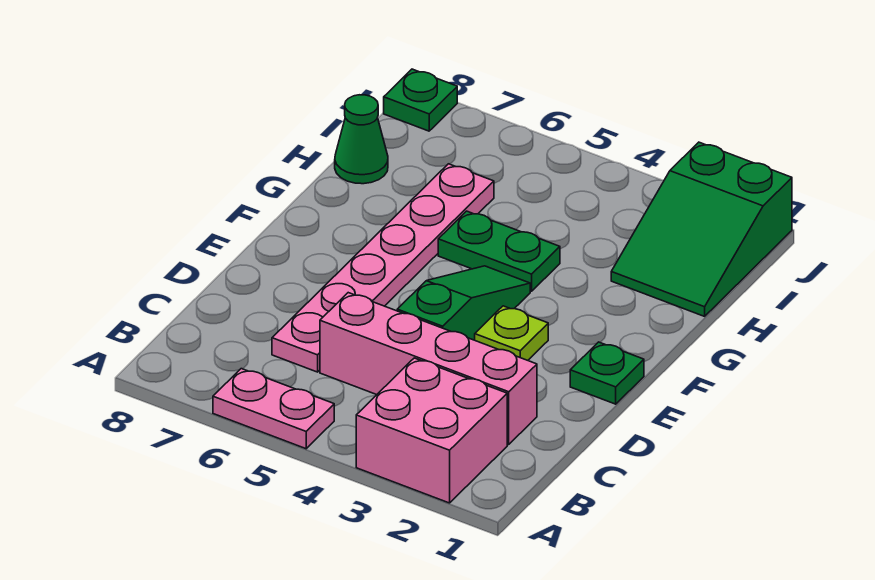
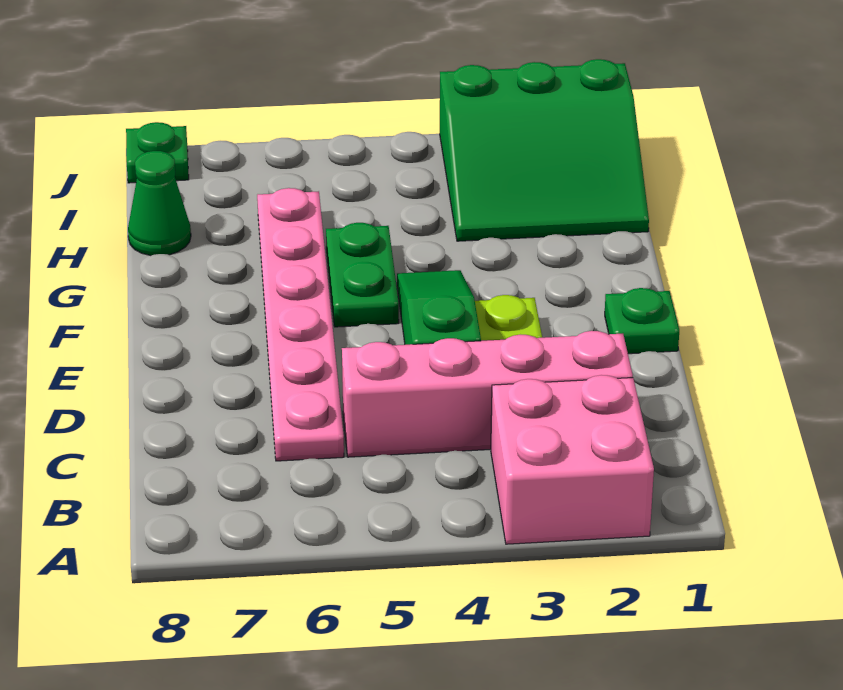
pink plate A5:A6 level 1 -> none
green plate G4:G5 level 1 -> green plate F5:G5 level 1
green slope H1:J2 level 1 top J -> green slope H1:J3 level 1 top J

